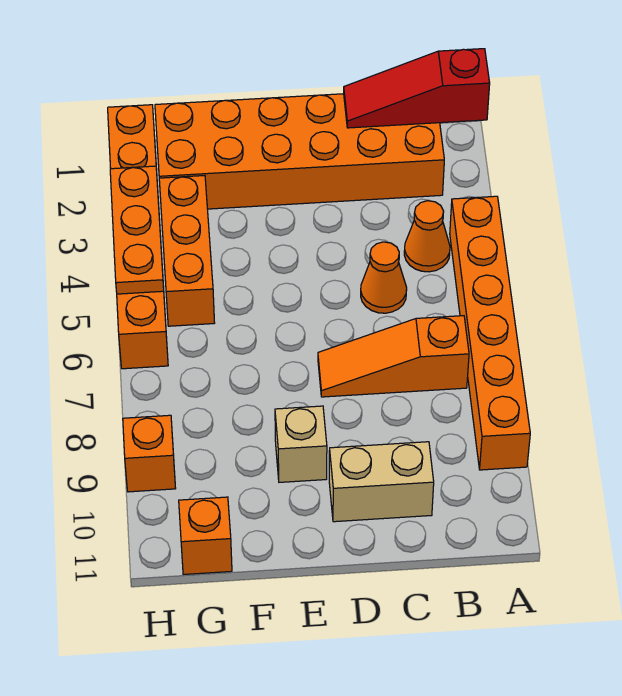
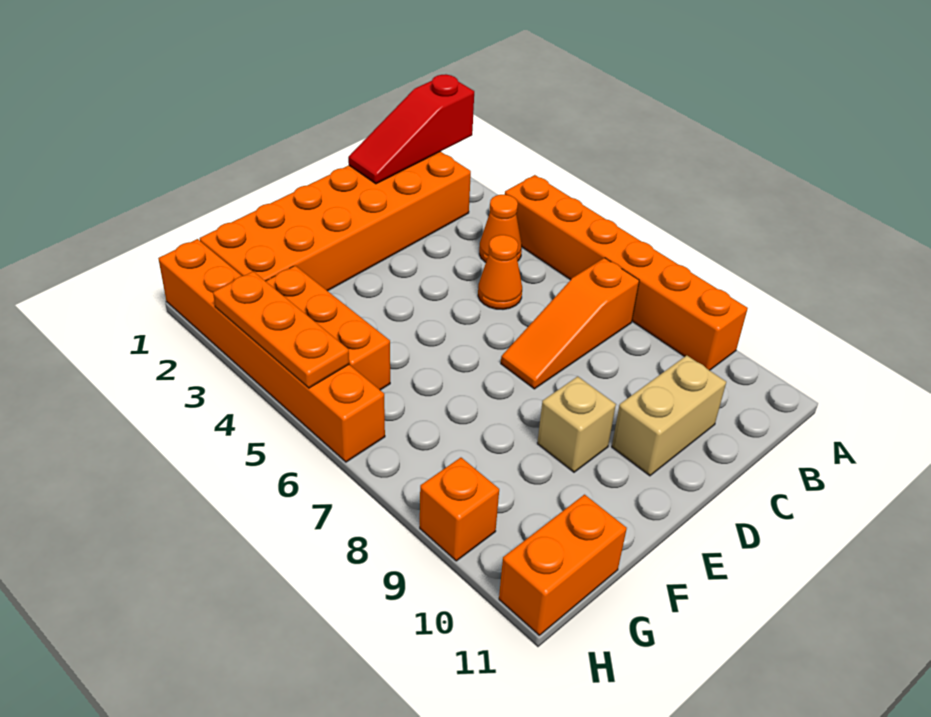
orange brick G11 level 1 -> orange brick G11:H11 level 1

